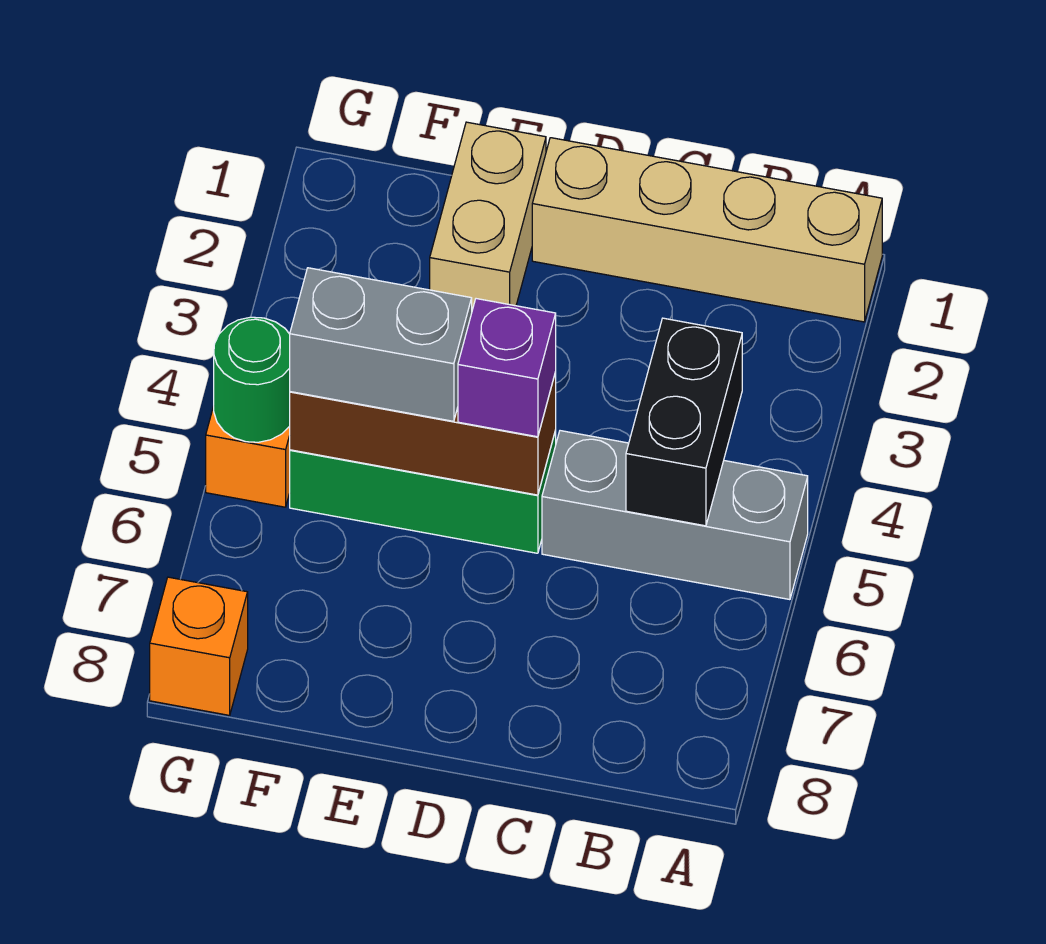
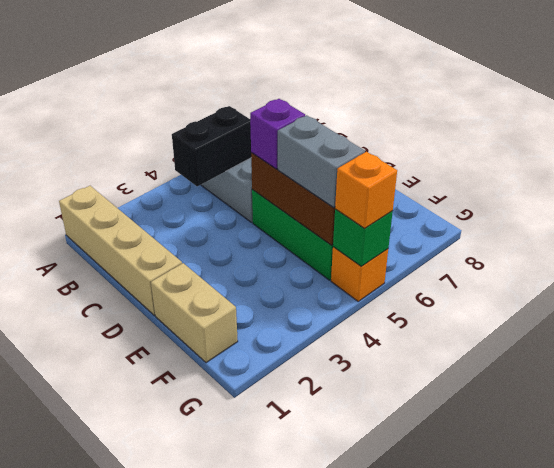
tan brick E1:E2 level 1 -> tan brick E1:F1 level 1
green round brick G5 level 2 -> green brick G5 level 2
orange brick G8 level 1 -> orange brick G5 level 3

